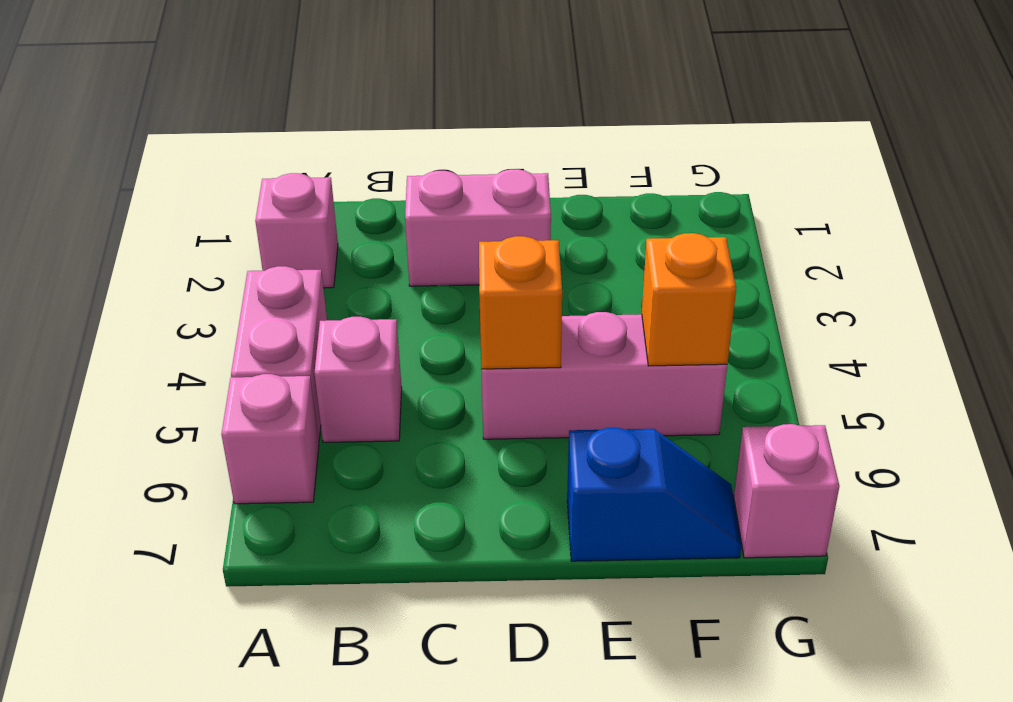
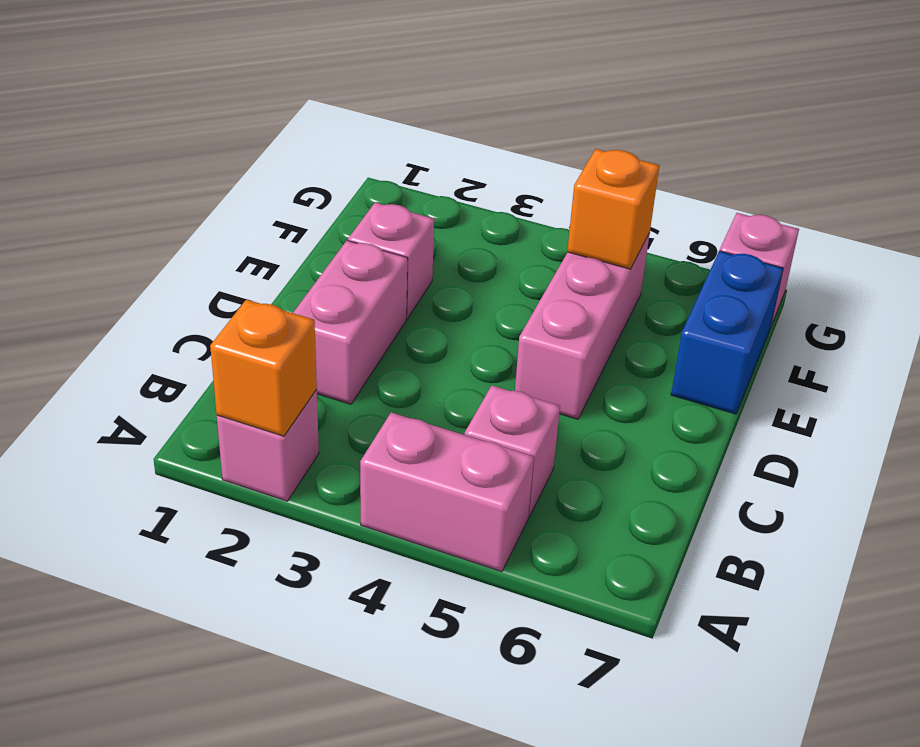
pink brick A6 level 1 -> pink brick E2 level 1
orange brick D5 level 2 -> orange brick A2 level 2
blue slope E7:F7 level 1 top E -> blue brick E7:F7 level 1

